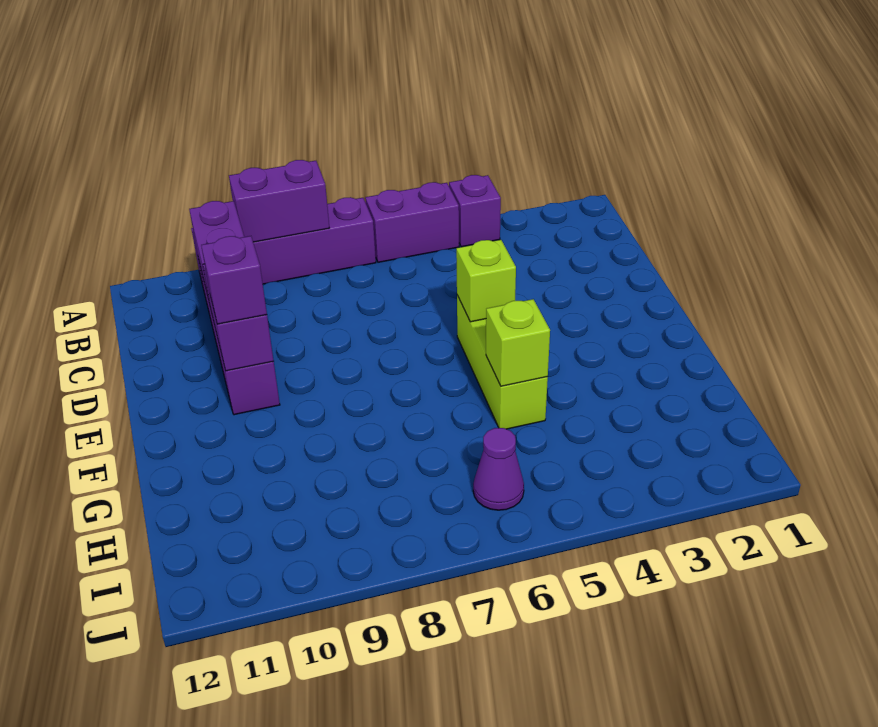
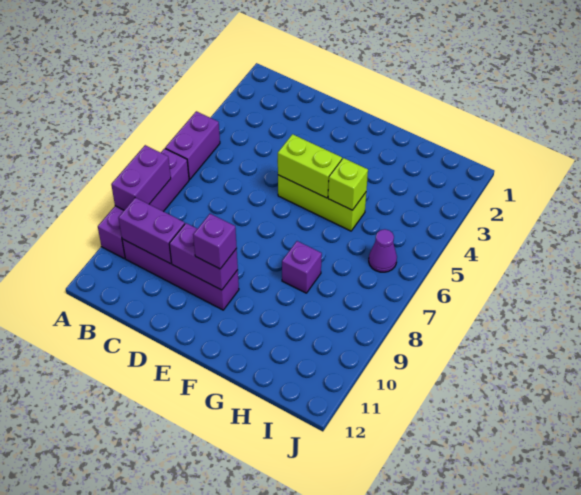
purple brick A4 level 1 -> purple brick G8 level 1
lime brick E5 level 2 -> lime brick E5:F5 level 2

